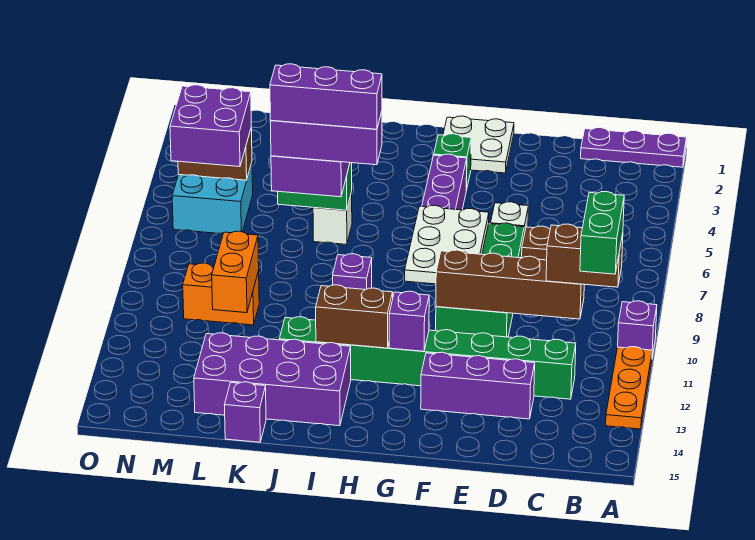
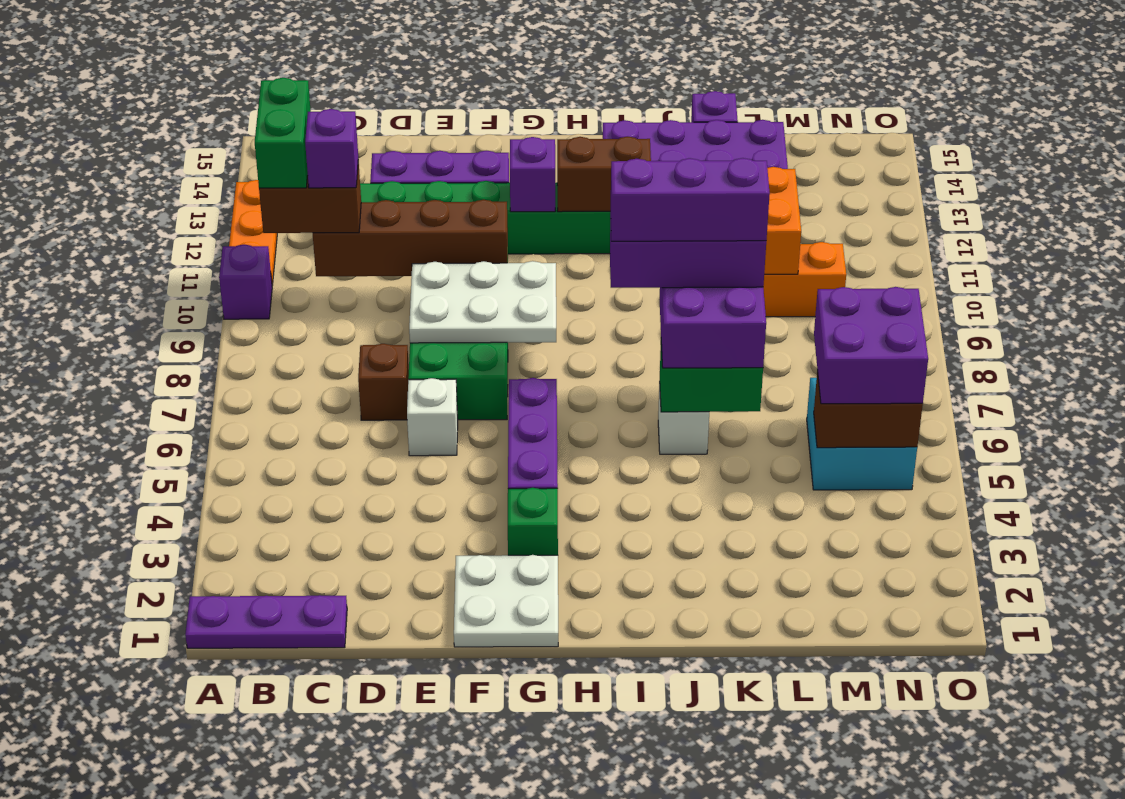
white plate F7:G9 level 2 -> white plate E8:G9 level 2
purple brick I9 level 1 -> purple brick C10 level 4

